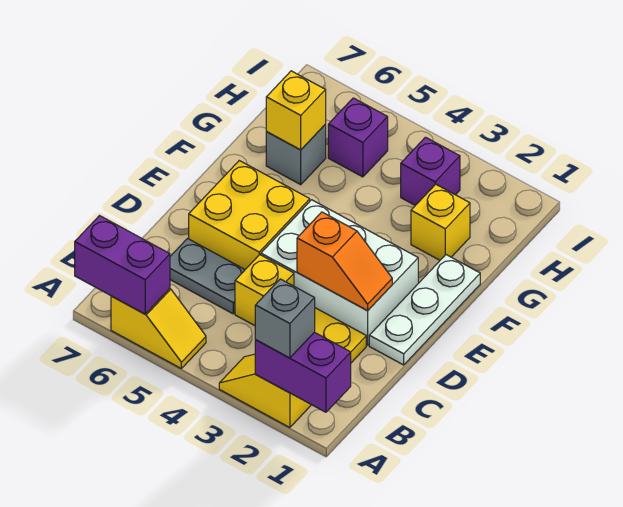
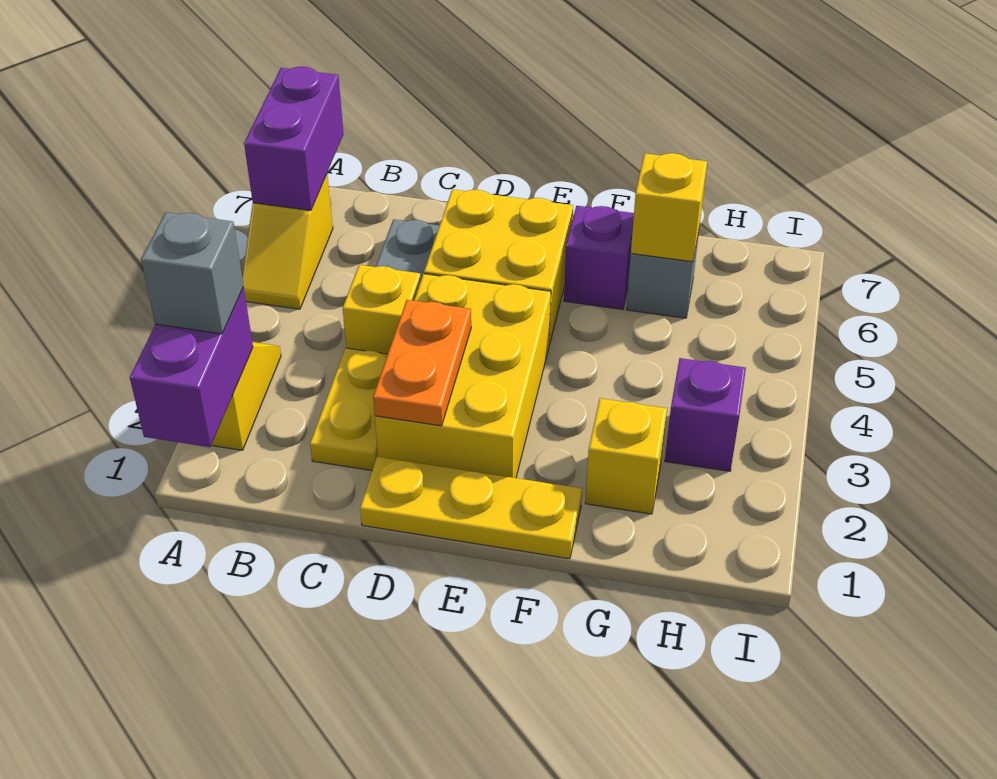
white plate D1:F1 level 1 -> yellow plate D1:F1 level 1
white brick D2:E4 level 1 -> yellow brick D2:E4 level 1
orange slope D2:D3 level 2 top 3 -> orange plate D2:D3 level 2
purple brick H5 level 1 -> purple brick F6 level 1

